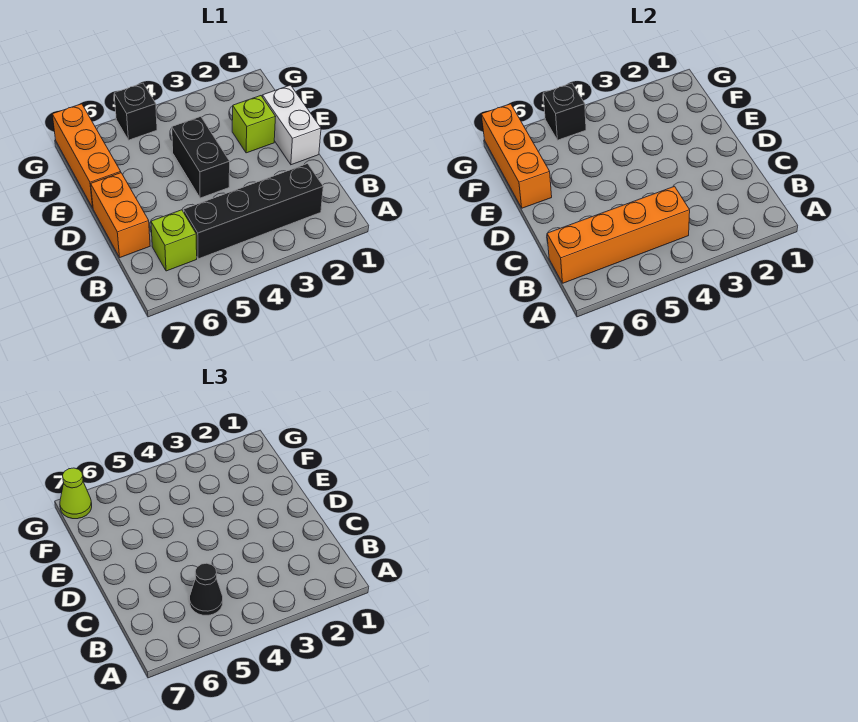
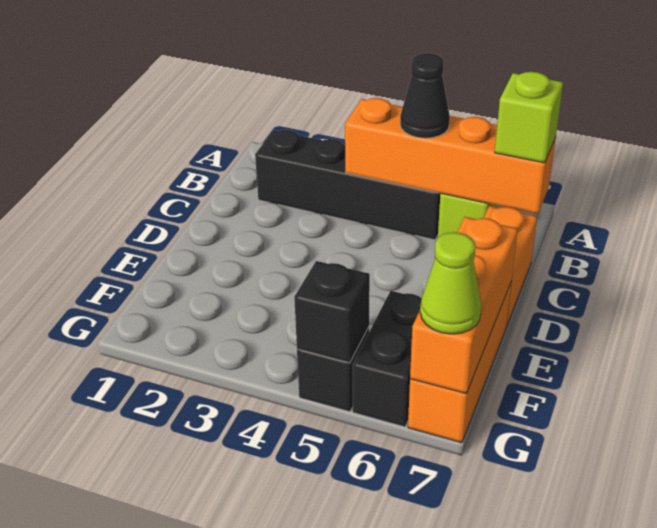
white brick D1:E1 level 1 -> none
black brick D4:E4 level 1 -> black brick F6:G6 level 1
lime brick E2 level 1 -> lime brick B7 level 3

